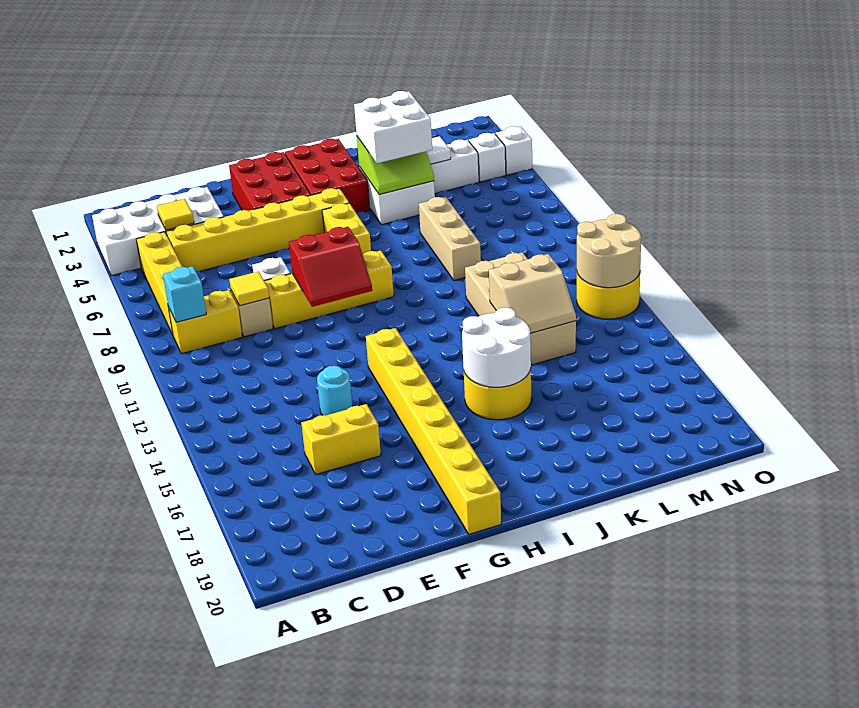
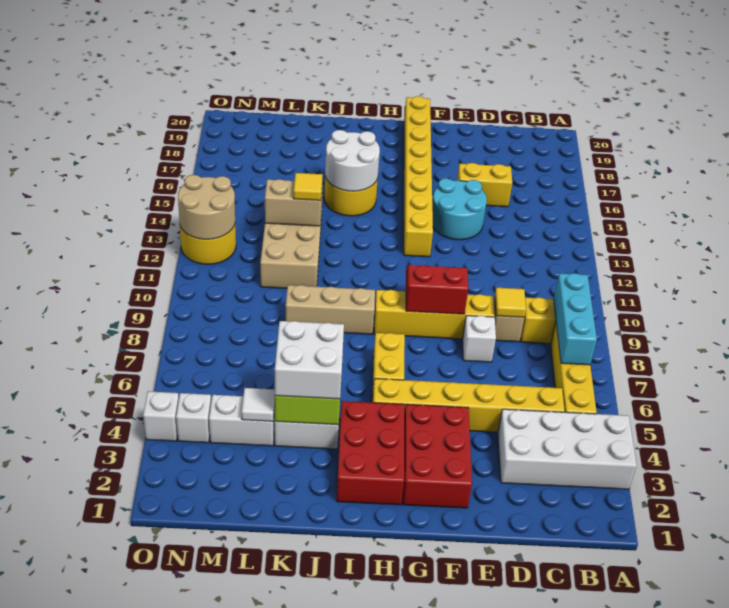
cyan brick B9 level 2 -> cyan brick B7:B9 level 2
yellow tile C4 level 2 -> yellow tile K13 level 3
cyan round brick E14 level 1 -> cyan round brick E14:F15 level 1
tan brick K7:K9 level 1 -> tan brick I9:K9 level 1

